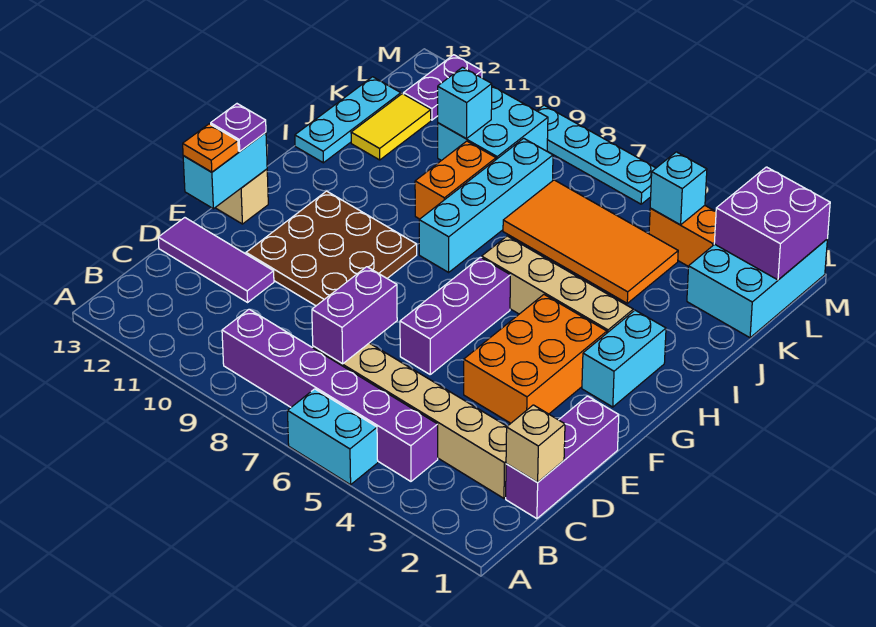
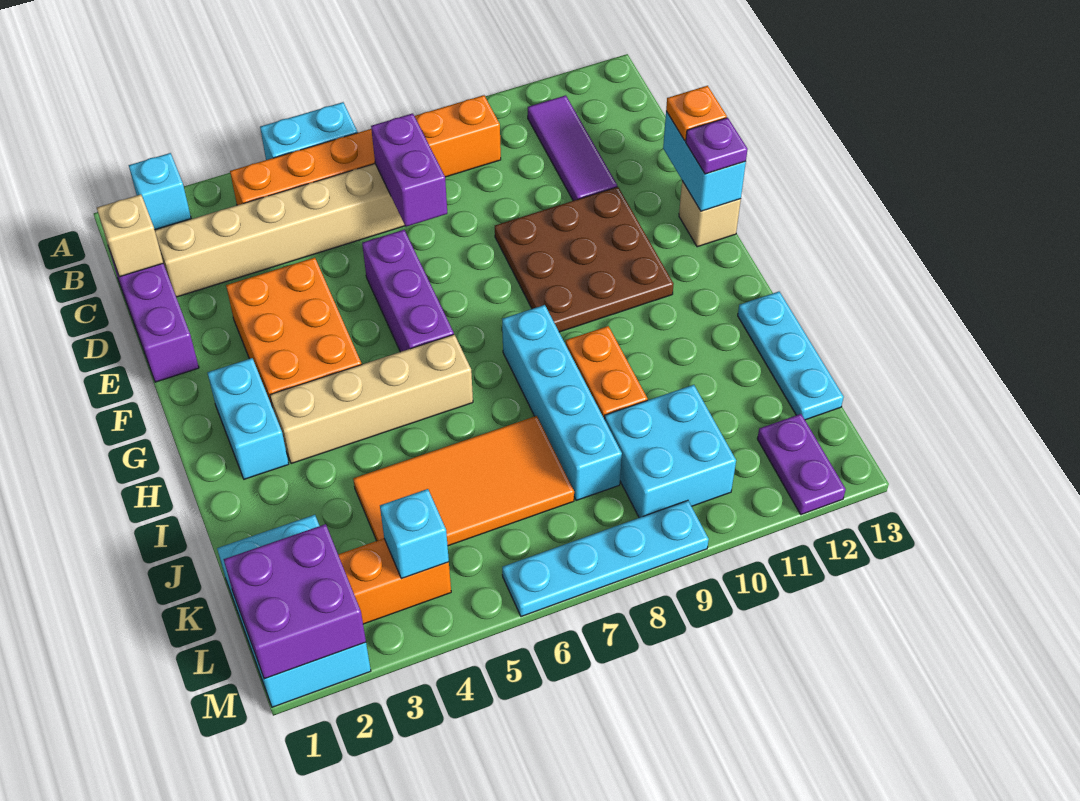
purple brick B4:B9 level 1 -> orange brick B4:B9 level 1
purple tile D11:D13 level 1 -> purple tile B11:D11 level 1
yellow tile J12:K12 level 1 -> none
cyan brick K10 level 2 -> cyan brick A2 level 1

